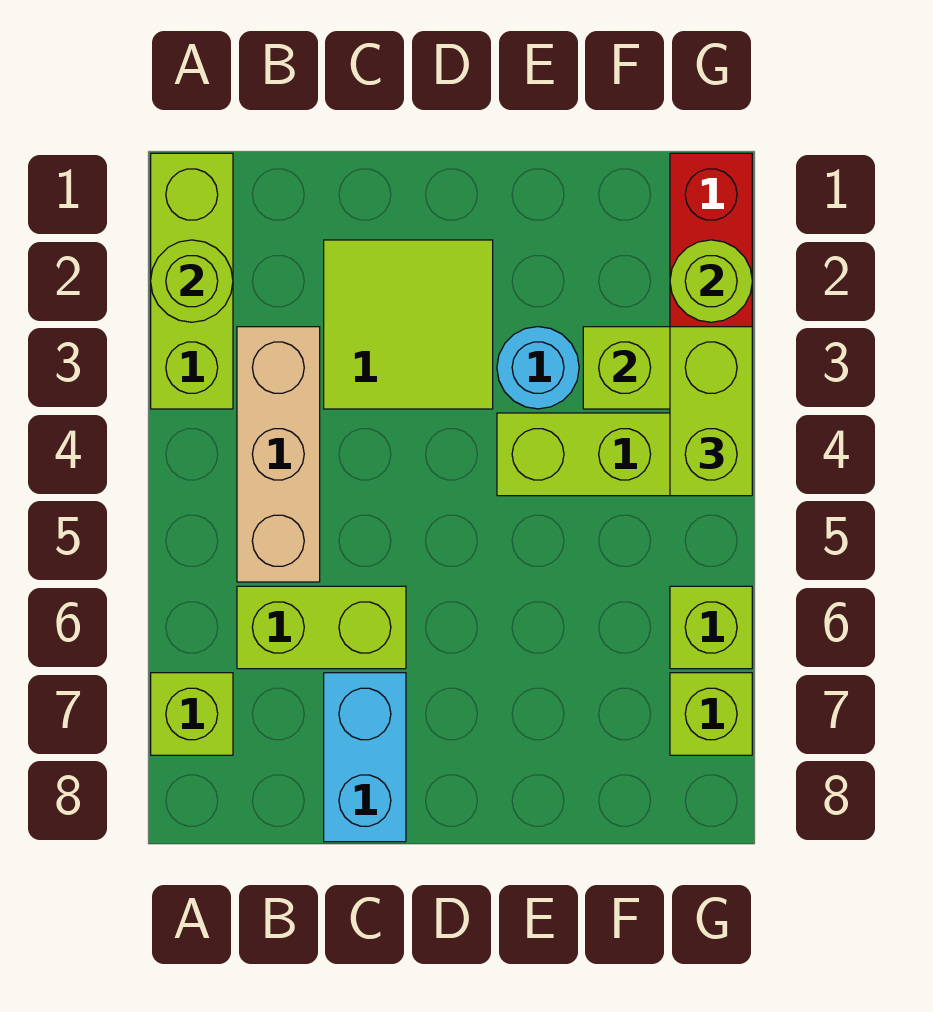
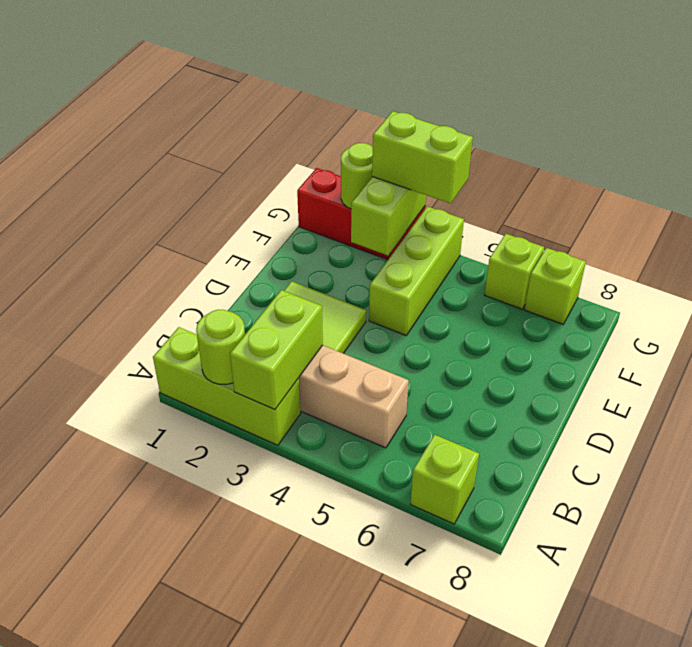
lime brick B6:C6 level 1 -> lime brick A3:B3 level 2
cyan brick C7:C8 level 1 -> none
cyan round brick E3 level 1 -> none

